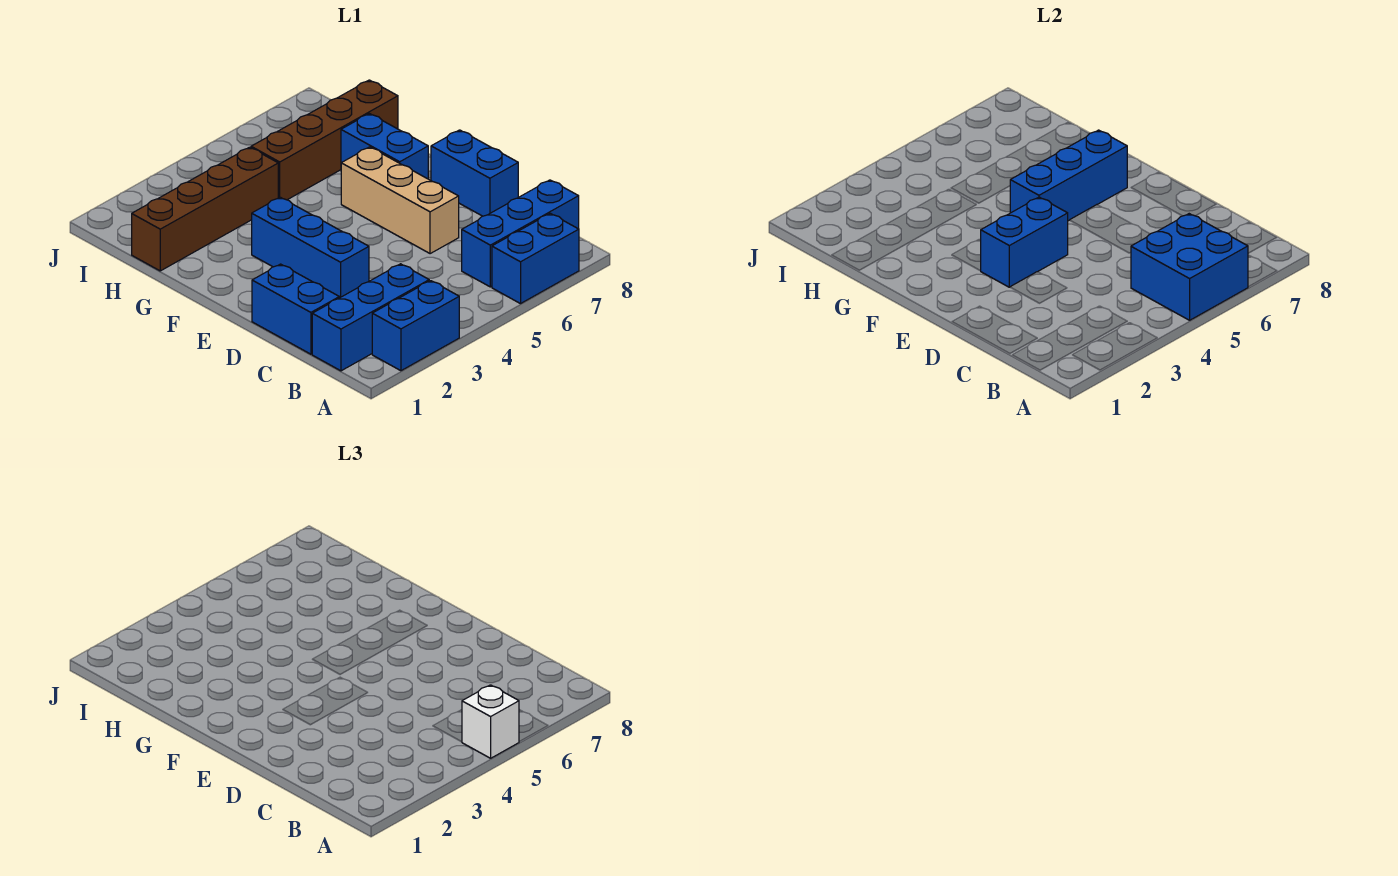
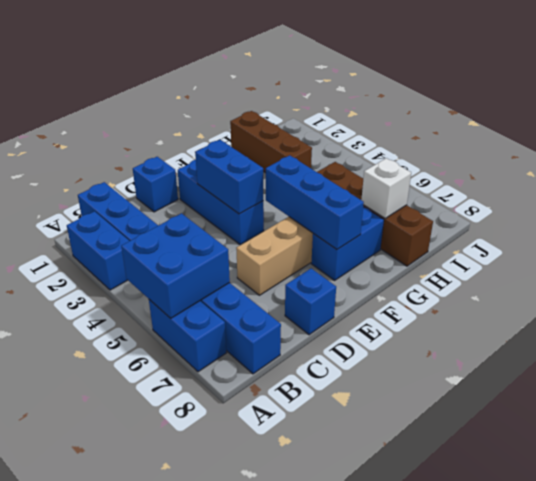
white brick A5 level 3 -> white brick H7 level 2
blue brick C1:D1 level 1 -> blue brick D1 level 1
blue brick D3:F3 level 1 -> blue brick E2:E4 level 1
blue brick D8:E8 level 1 -> blue brick D8 level 1
brown brick H1:H4 level 1 -> brown brick H1:H3 level 1

